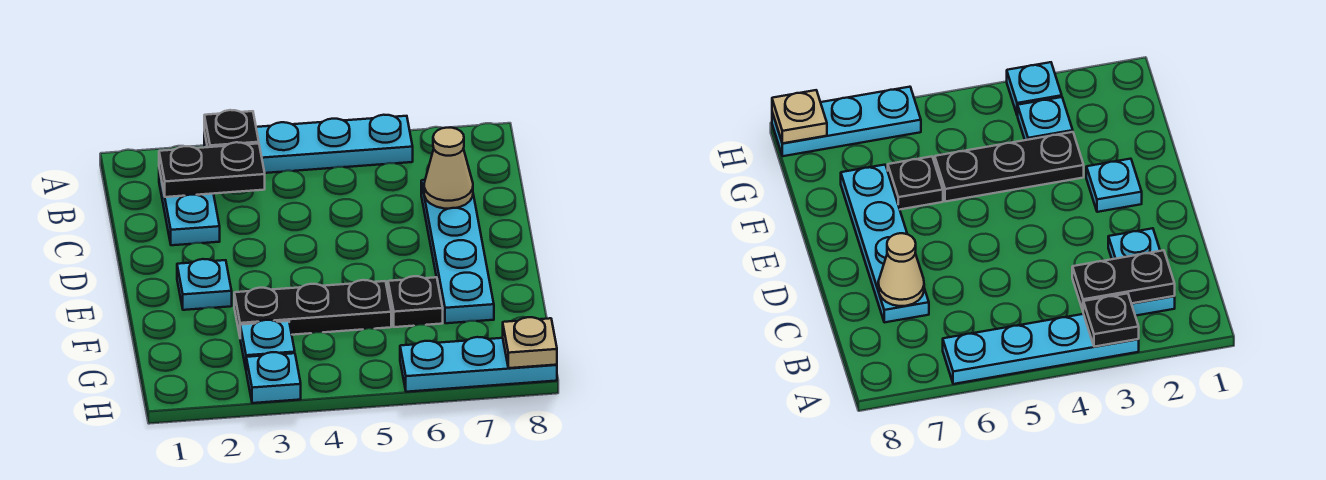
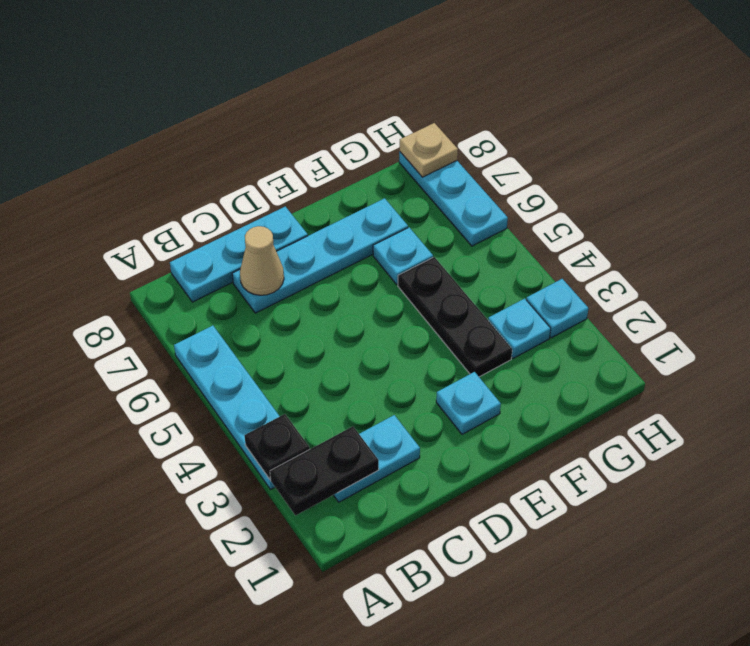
black plate B2:B3 level 2 -> black plate A2:B2 level 2
none -> cyan plate B8:D8 level 1
black plate F6 level 1 -> cyan plate F6 level 1

